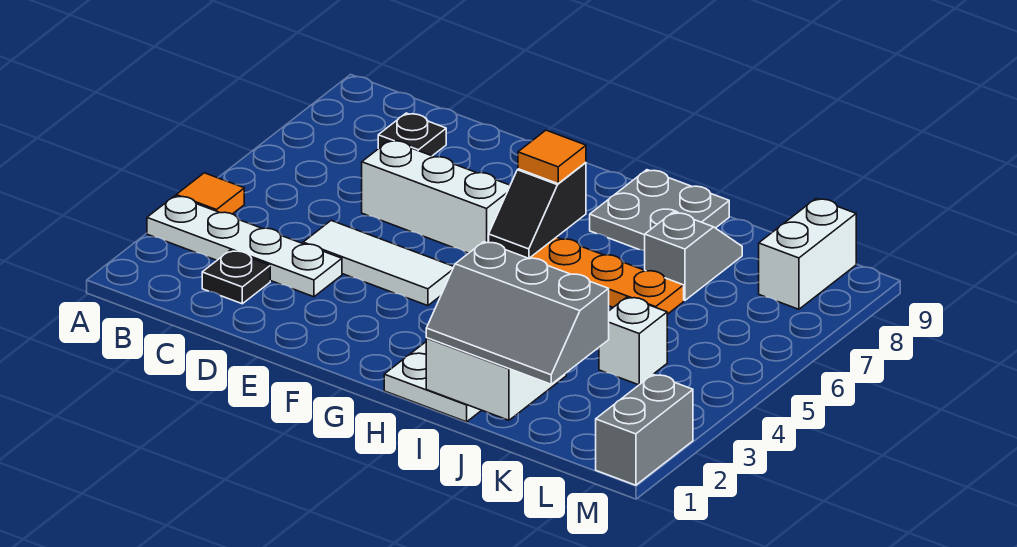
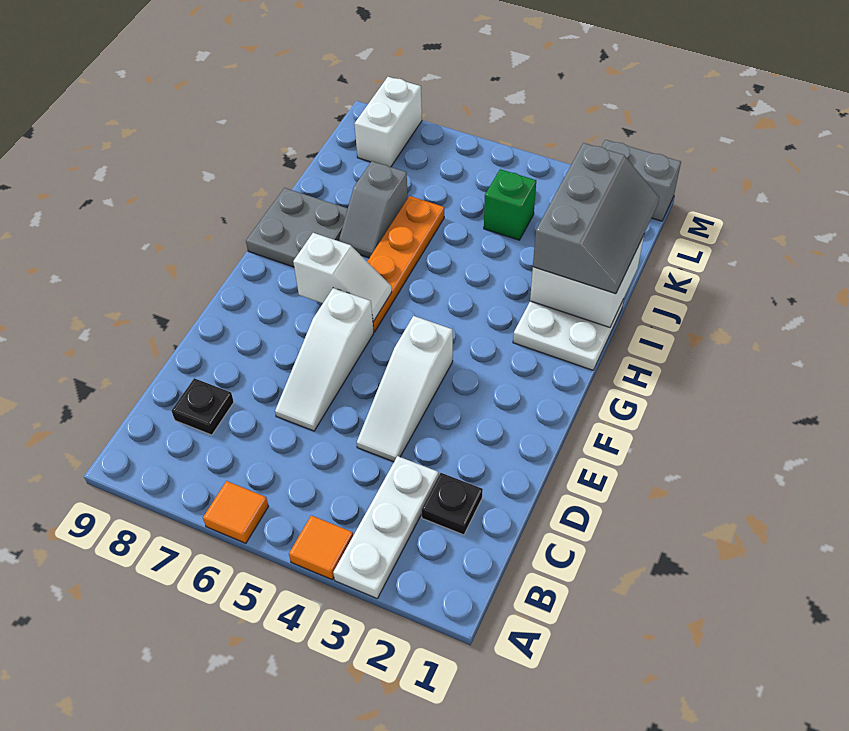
white plate A3:D3 level 1 -> white plate A3:C3 level 1
white tile D4:F4 level 1 -> white slope D4:F4 level 1 top F
white brick D6:F6 level 1 -> white slope D6:F6 level 1 top F
black slope G6:G7 level 2 top 7 -> white slope G6:G7 level 2 top 7
orange tile G7 level 3 -> orange tile A6 level 1
grey slope J7:J8 level 1 top 7 -> grey slope I7:J7 level 1 top J
white brick K4 level 1 -> green brick K4 level 1
white brick L8:L9 level 1 -> white brick L8:M8 level 1

